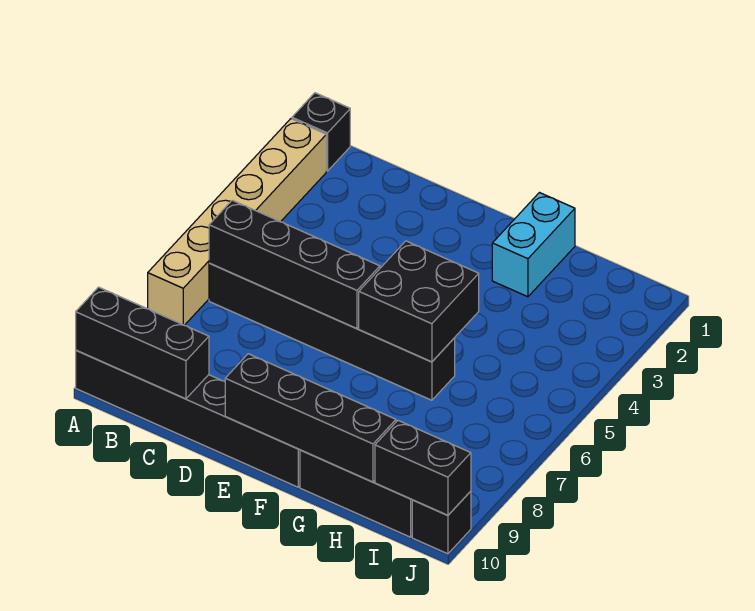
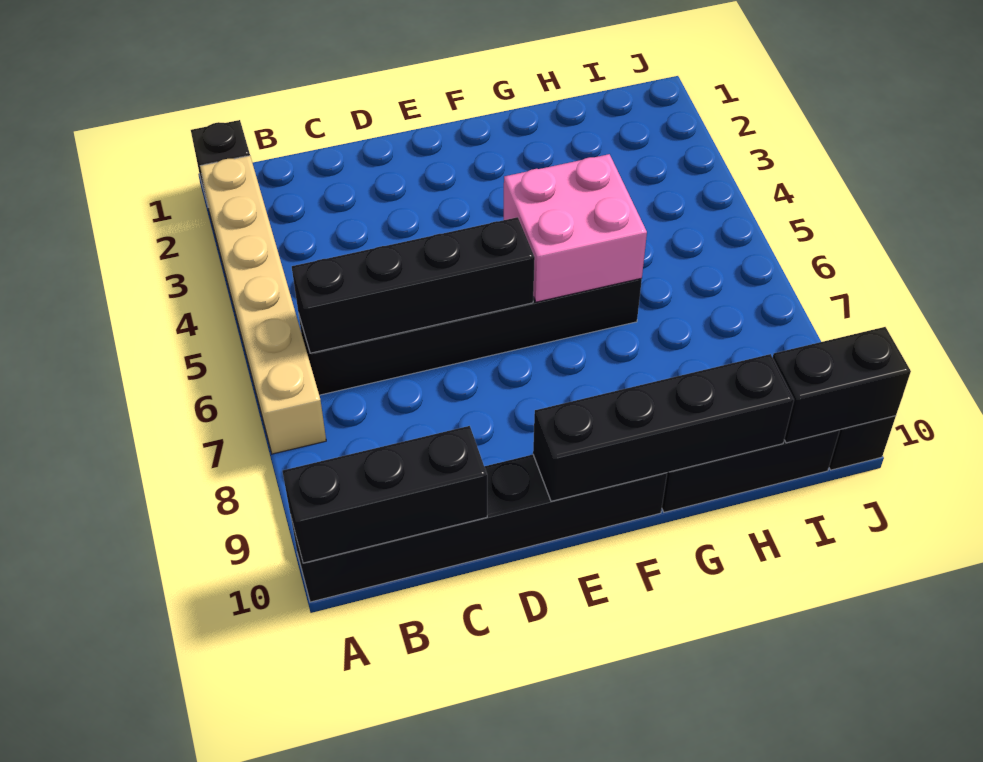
black brick F5:G6 level 2 -> pink brick F5:G6 level 2
cyan brick G1:G2 level 1 -> none

